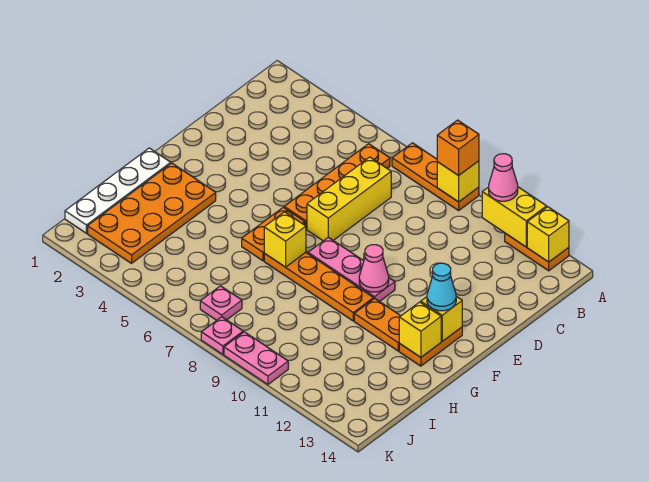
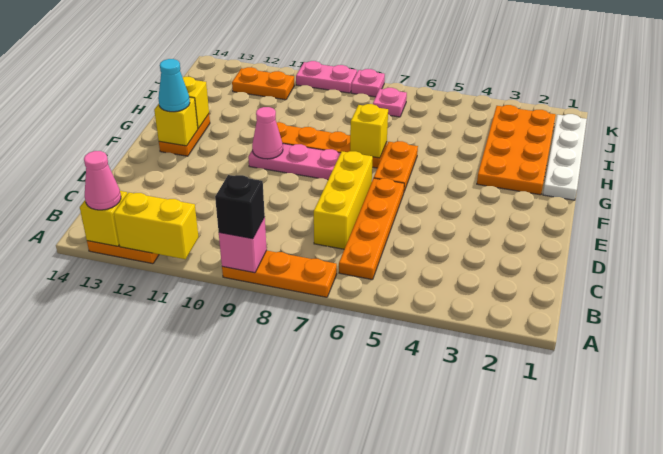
yellow brick A9 level 2 -> pink brick A9 level 2
orange brick A9 level 3 -> black brick A9 level 3
pink cone A11 level 3 -> pink cone A13 level 3
orange plate G11:G12 level 1 -> orange plate J11:J12 level 1

